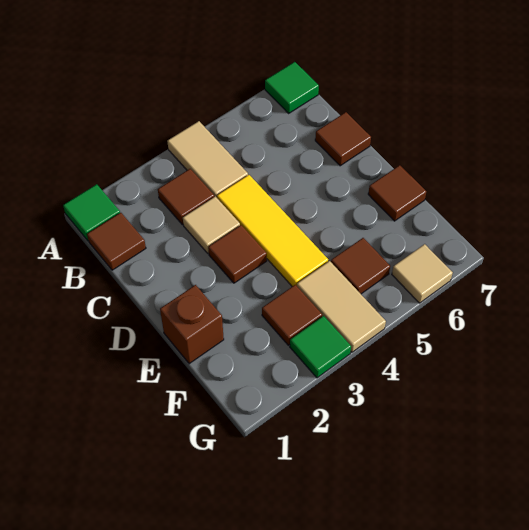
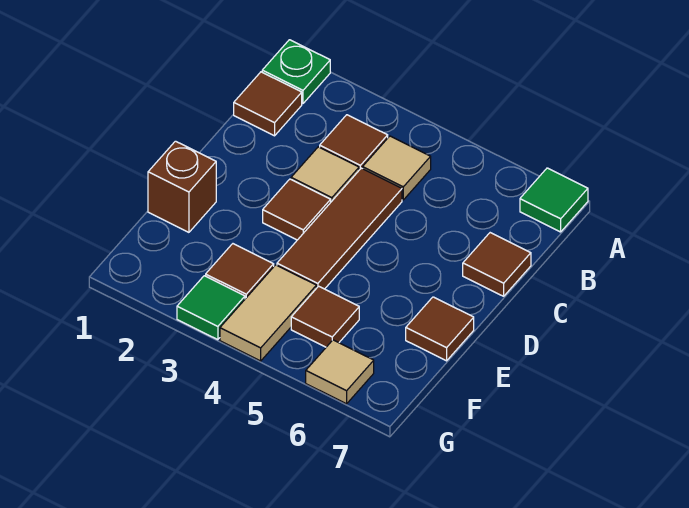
green tile A1 level 1 -> green plate A1 level 1
tan tile A4:B4 level 1 -> tan tile B4 level 1
yellow tile C4:E4 level 1 -> brown tile C4:E4 level 1

